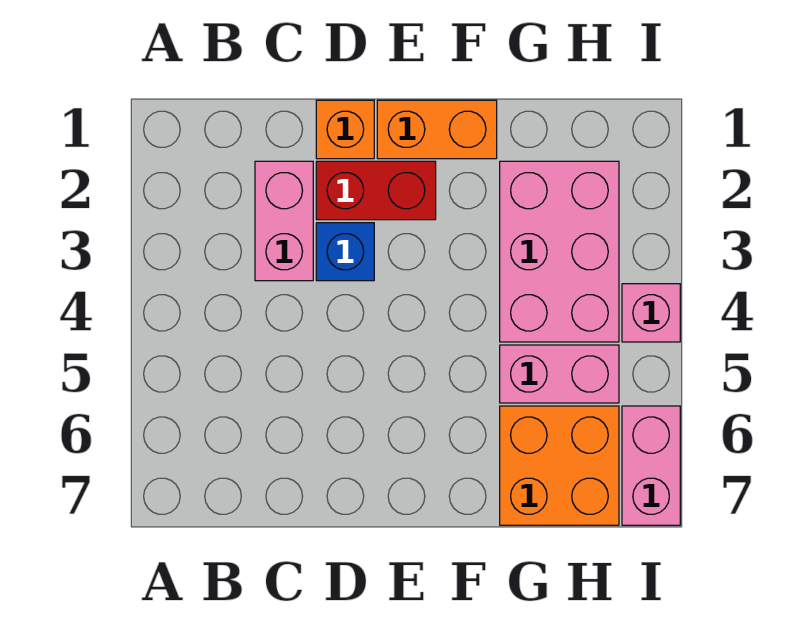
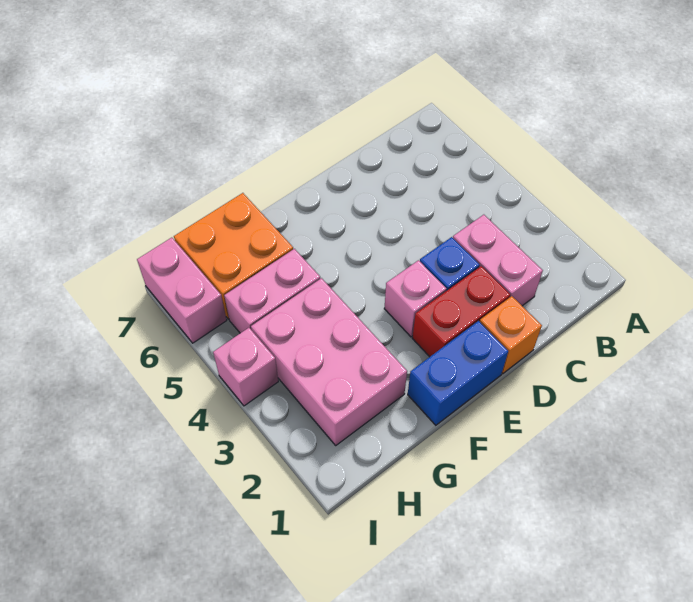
orange brick E1:F1 level 1 -> blue brick E1:F1 level 1
none -> pink brick E3 level 1

